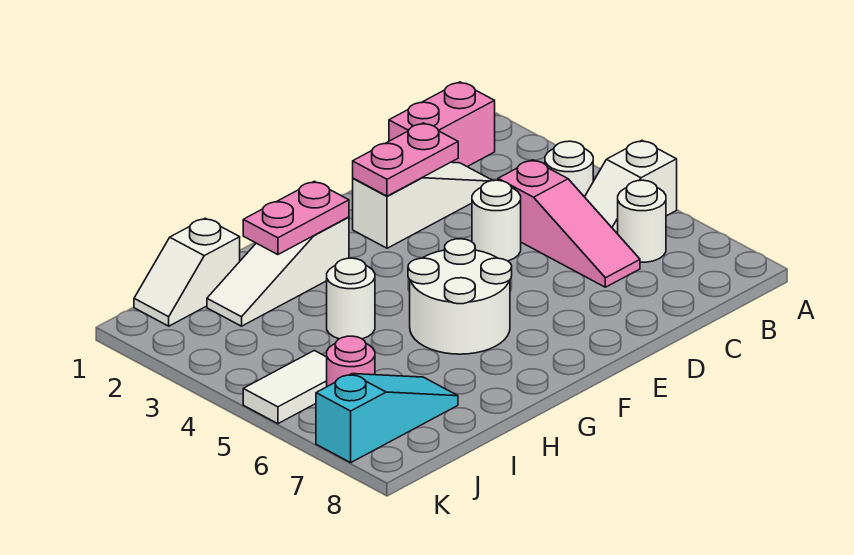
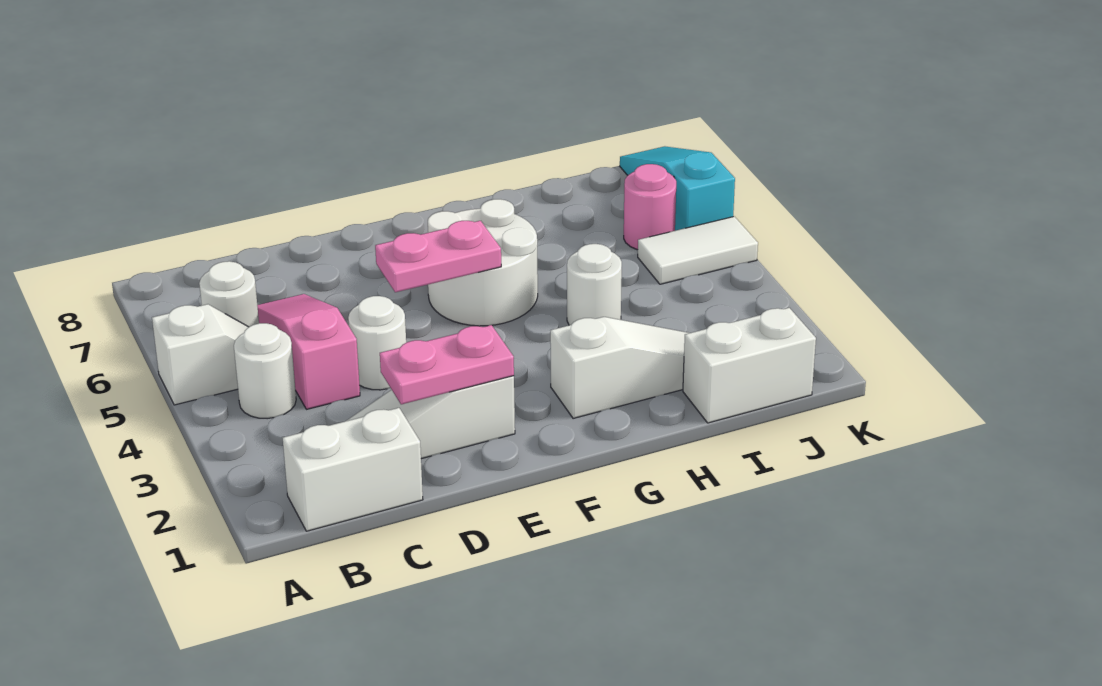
pink brick B1:C1 level 1 -> white brick B1:C1 level 1
pink plate G2:H2 level 2 -> pink plate E5:F5 level 2
white slope I1:J1 level 1 top I -> white brick I1:J1 level 1
cyan slope I7:K7 level 1 top K -> cyan slope K6:K8 level 1 top 6

